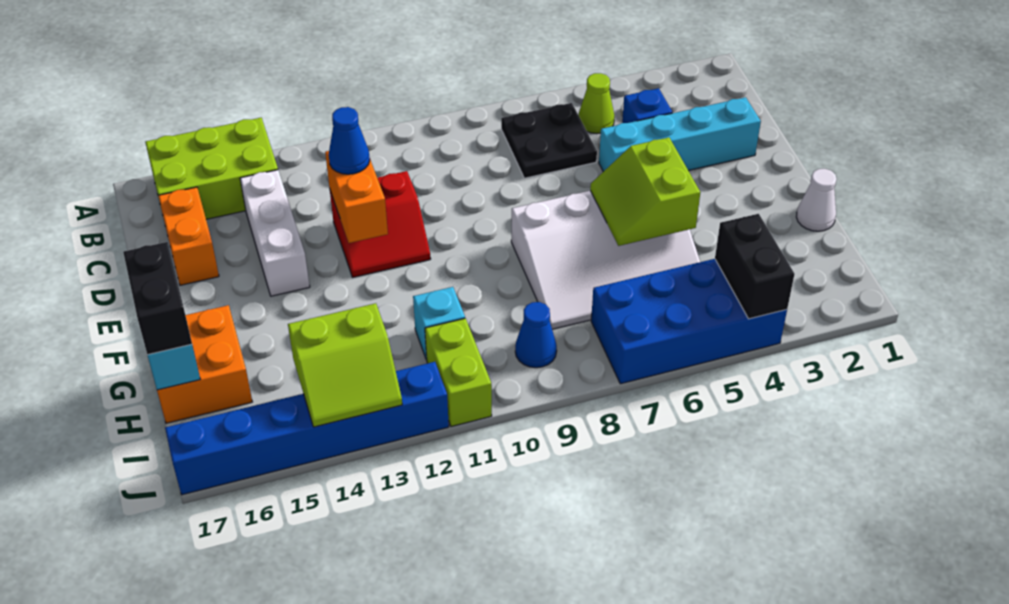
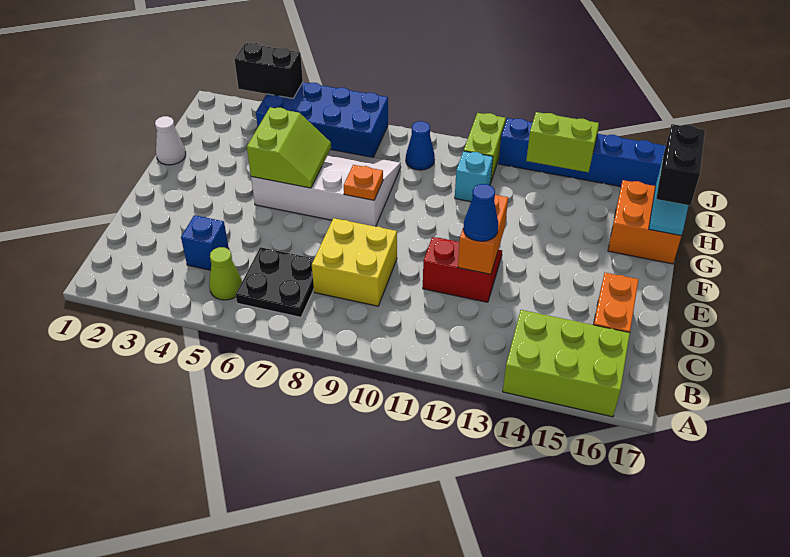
none -> yellow brick C8:D9 level 1
white brick C14:E14 level 1 -> none
cyan brick D2:D5 level 1 -> none
none -> orange plate F8 level 2
black brick I4:J4 level 2 -> black brick J3:J4 level 2

